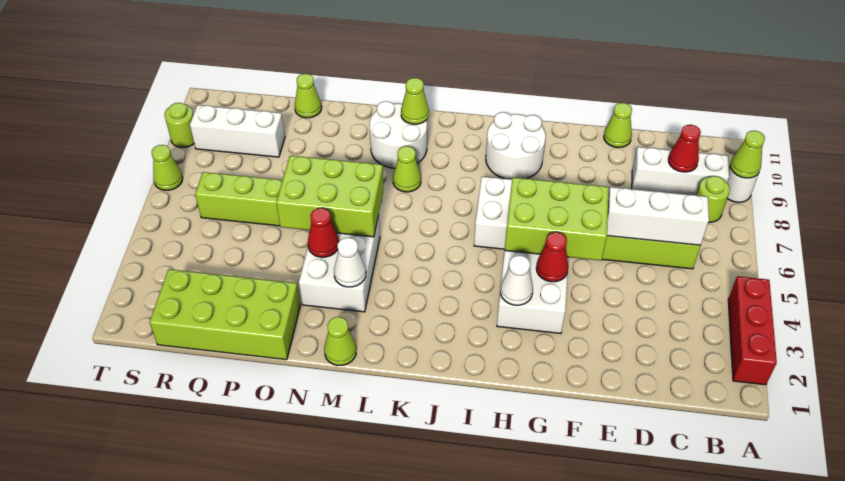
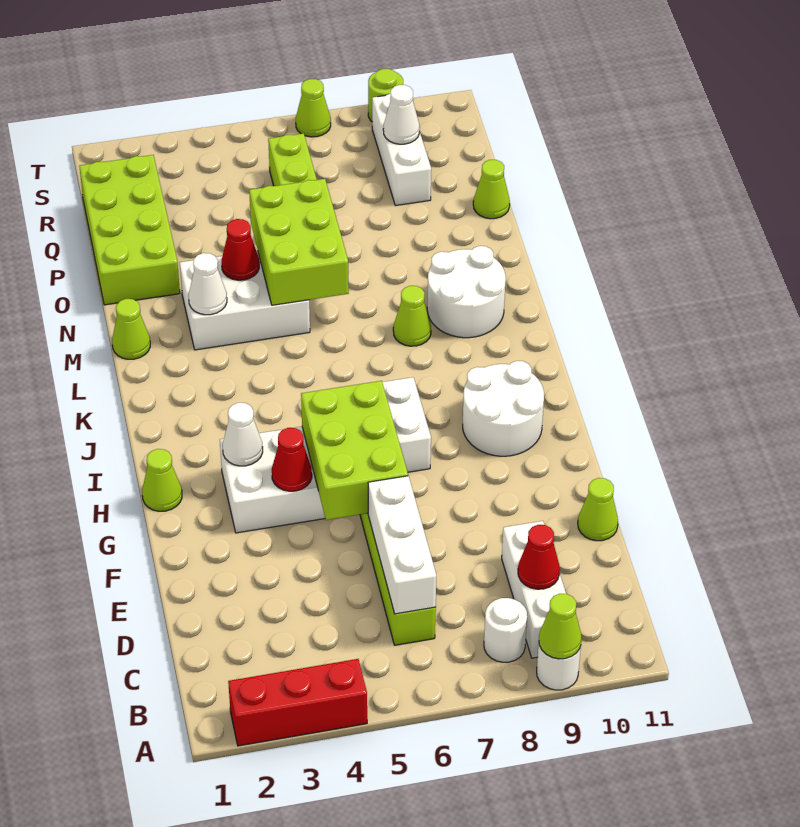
lime round brick B8 level 1 -> white round brick B8 level 1
lime cone L10 level 2 -> lime cone H1 level 1
none -> white cone R9 level 2

